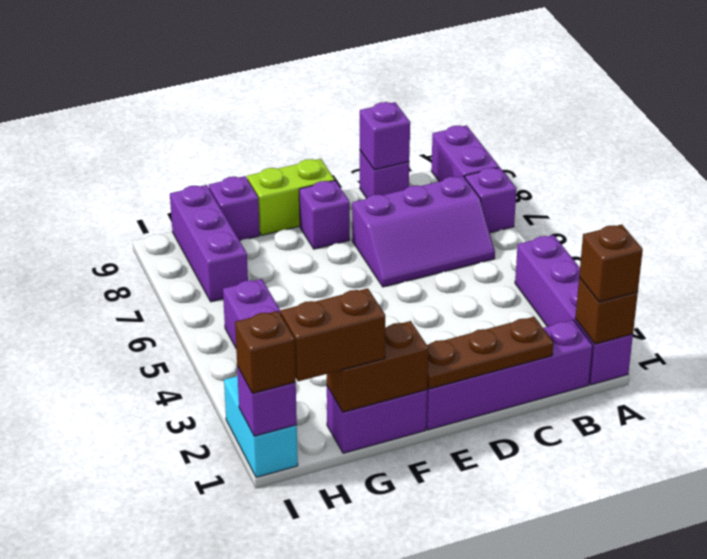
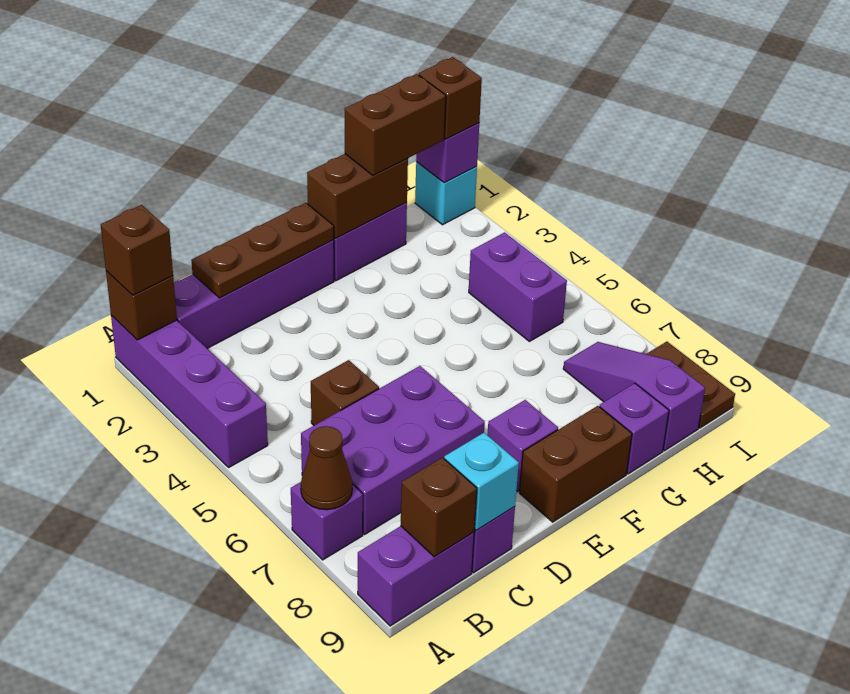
none -> brown cone A7 level 2
purple brick A8:A9 level 1 -> purple brick A9:B9 level 1
purple slope B6:D7 level 1 top 7 -> purple brick B6:D7 level 1
none -> brown brick B9 level 2
none -> brown brick C5 level 1
purple brick C9 level 2 -> cyan brick C9 level 2
lime brick E9:F9 level 1 -> brown brick E9:F9 level 1
purple brick H7:H9 level 1 -> purple slope H7:H9 level 1 top 9
cyan brick I1:I2 level 1 -> cyan brick I1 level 1
none -> brown plate I8:I9 level 1

